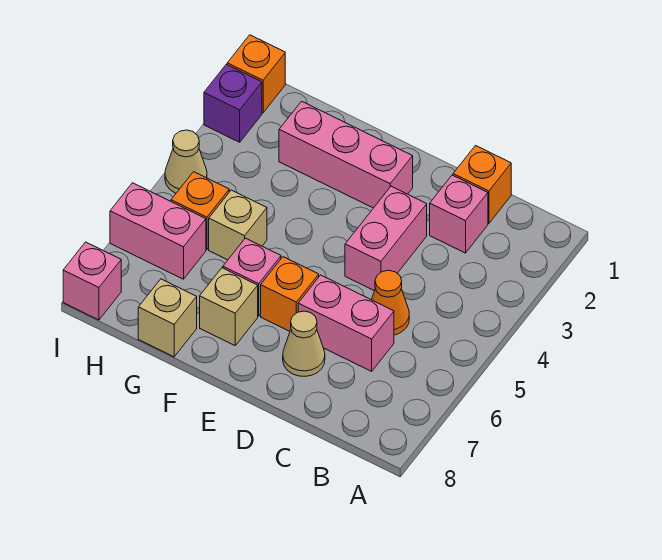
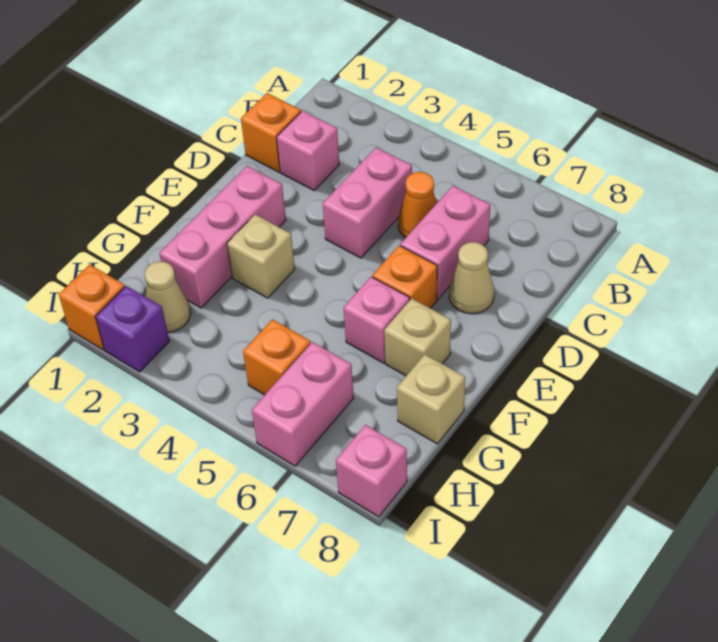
pink brick D3:D4 level 1 -> pink brick C4:D4 level 1
tan brick G5 level 1 -> tan brick F3 level 1
tan cone I4 level 1 -> tan cone H2 level 1

